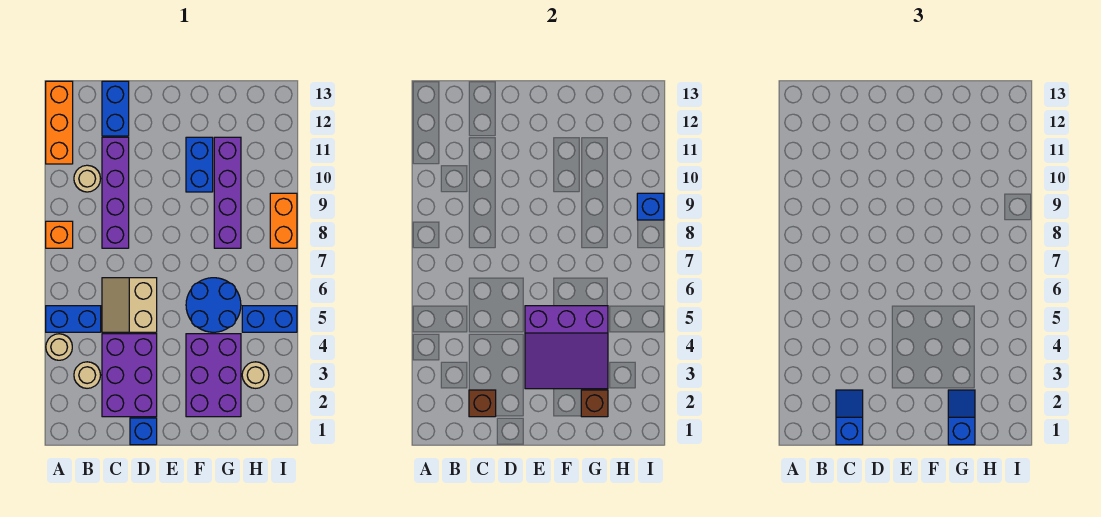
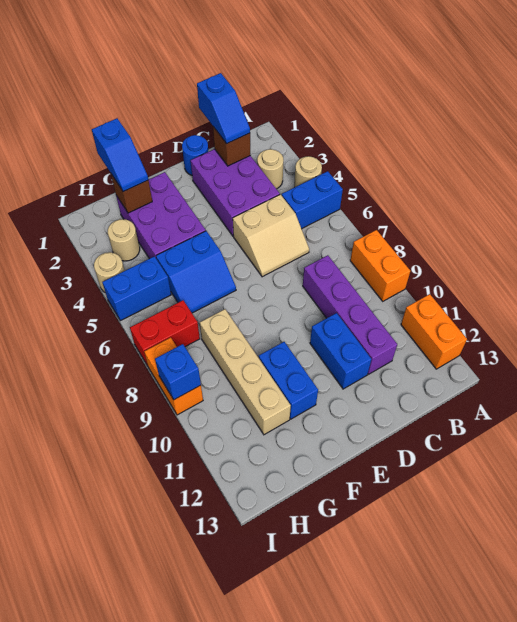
orange brick A8 level 1 -> orange brick A8:A9 level 1
orange brick A11:A13 level 1 -> orange brick A11:A12 level 1
tan round brick B10 level 1 -> tan round brick I4 level 1
tan slope C5:D6 level 1 top D -> tan slope C5:D6 level 1 top 5
blue brick C12:C13 level 1 -> blue brick D10:D11 level 1
blue brick D1 level 1 -> blue round brick D1 level 1
purple slope E3:G5 level 2 top 5 -> none
blue round brick F5:G6 level 1 -> blue slope F5:G6 level 1 top 5
purple brick G8:G11 level 1 -> tan brick G8:G11 level 1
none -> red brick H7:I7 level 1

